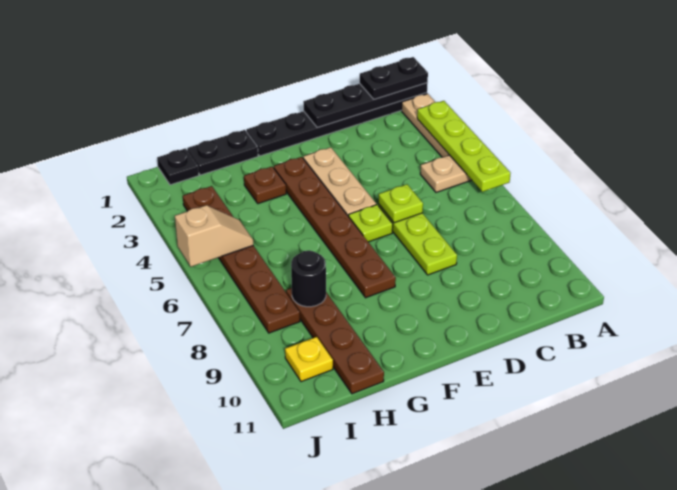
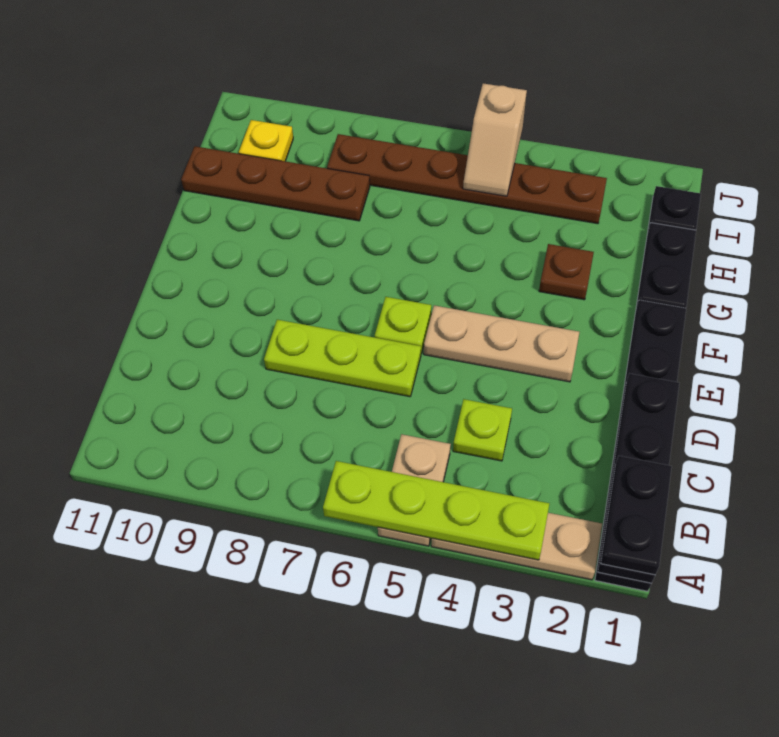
lime plate D6 level 2 -> lime plate C4 level 1
brown plate F3:F8 level 1 -> none
black round brick H8 level 2 -> none

